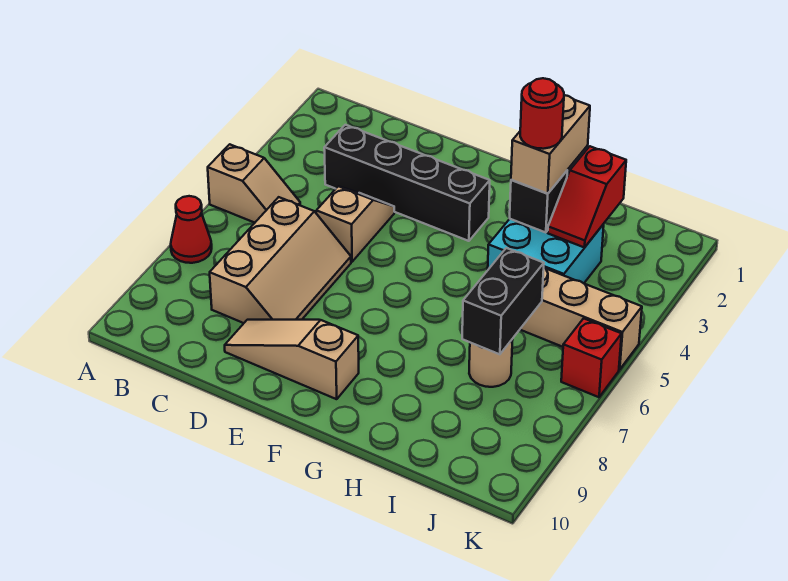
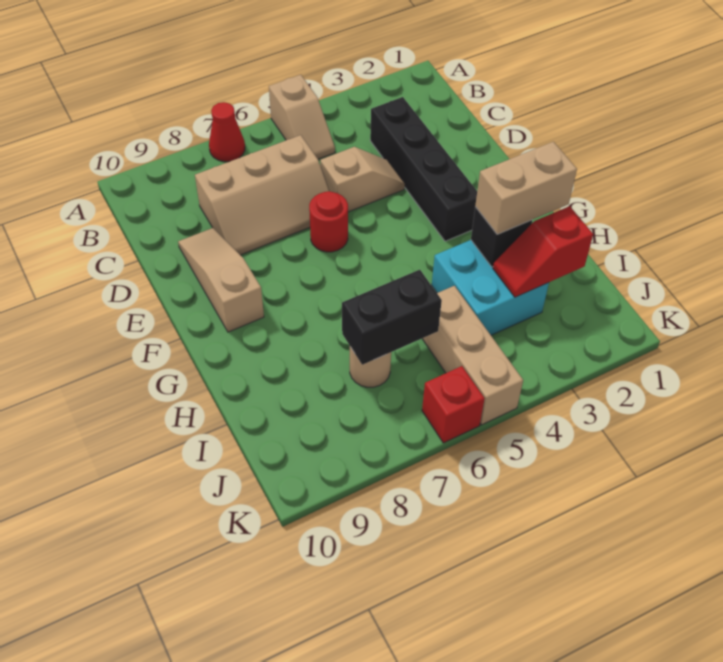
red round brick H3 level 4 -> red round brick E6 level 1

